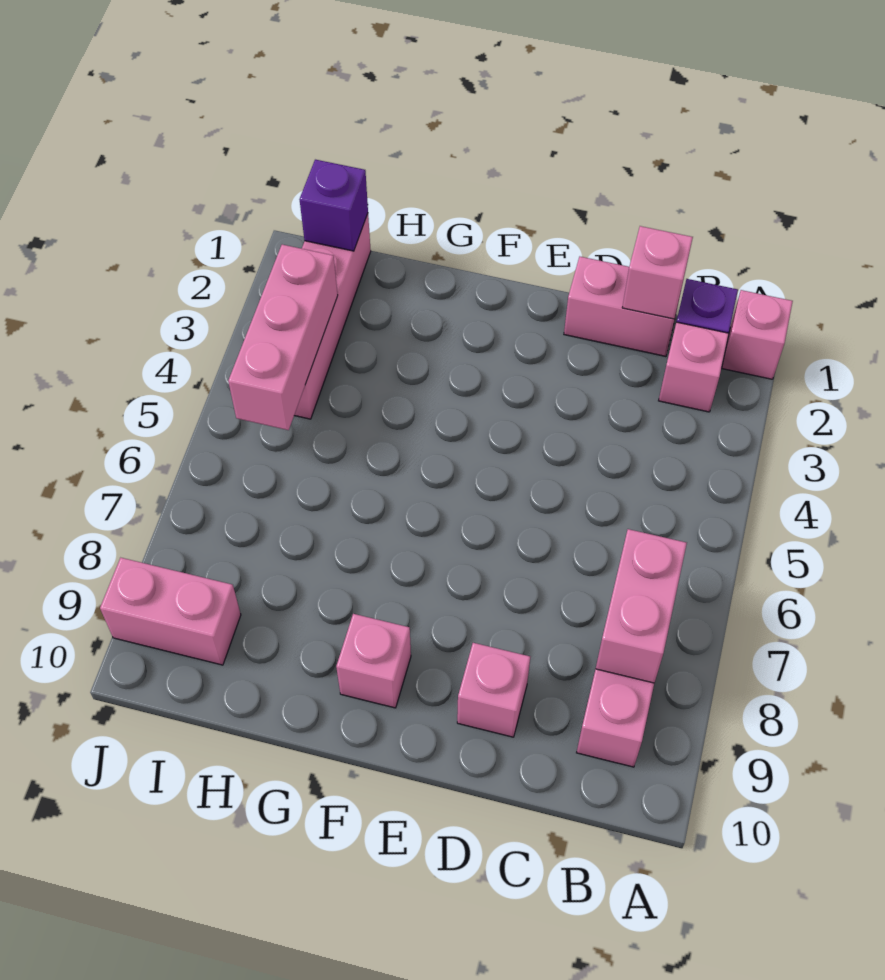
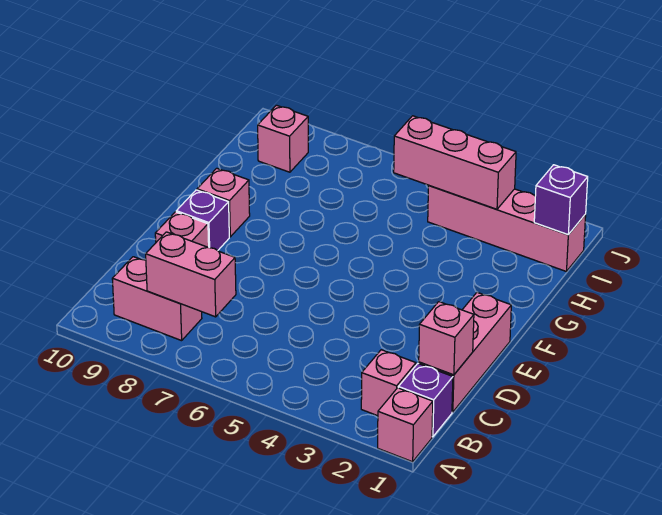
pink brick C1:D1 level 1 -> pink brick C1:E1 level 1
none -> purple brick E9 level 1
pink brick I9:J9 level 1 -> pink brick I9 level 1

